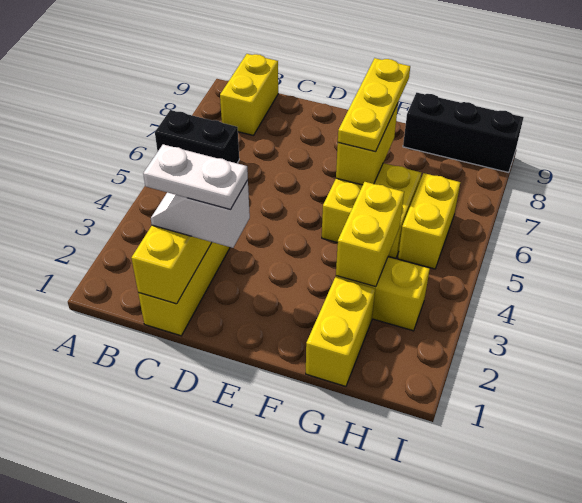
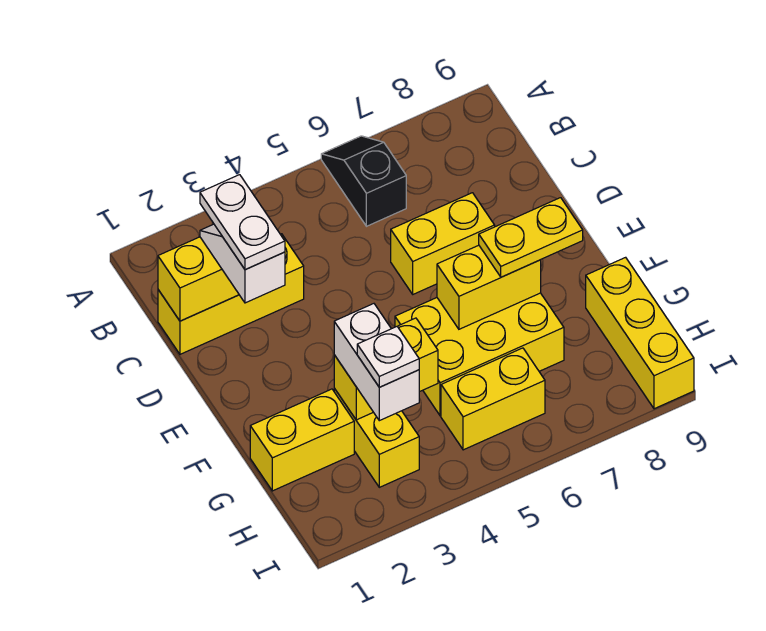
black brick A6:B6 level 1 -> black slope A6:B6 level 1 top B
yellow brick B8:B9 level 1 -> yellow brick D6:D7 level 1
yellow brick F5:G6 level 1 -> yellow brick F5:G7 level 1
yellow plate F6:F8 level 3 -> yellow plate F7:F8 level 3
none -> white brick G3:H3 level 3
black brick G9:I9 level 1 -> yellow brick G9:I9 level 1
none -> white plate H3 level 4

